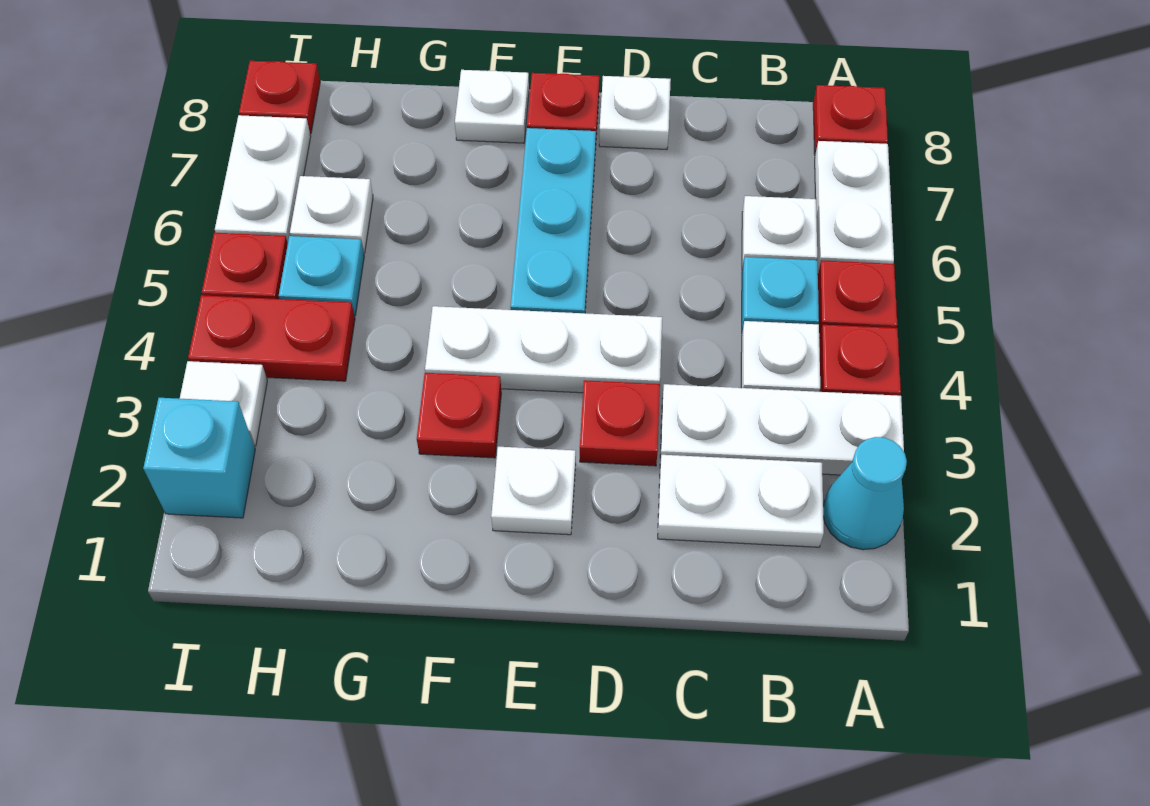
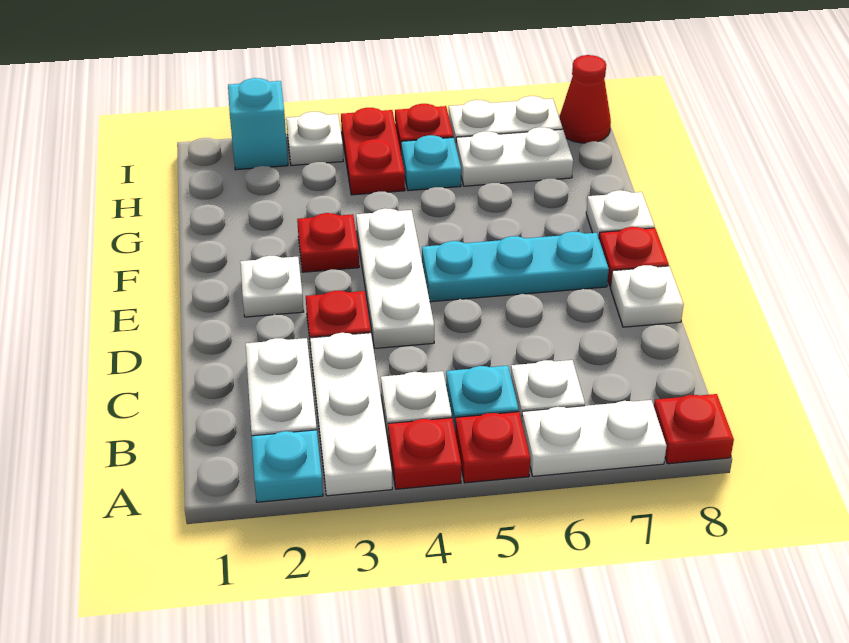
cyan cone A2 level 1 -> cyan plate A2 level 1
white plate H6 level 1 -> white plate H6:H7 level 1
red plate I8 level 1 -> red cone I8 level 1

